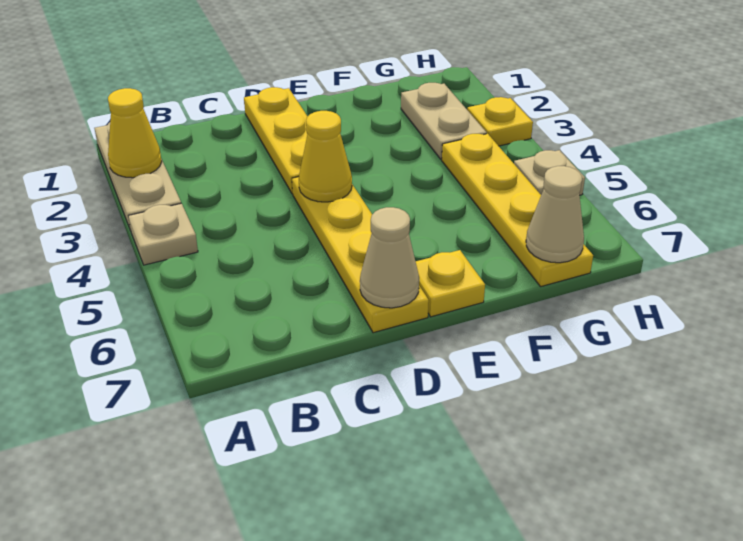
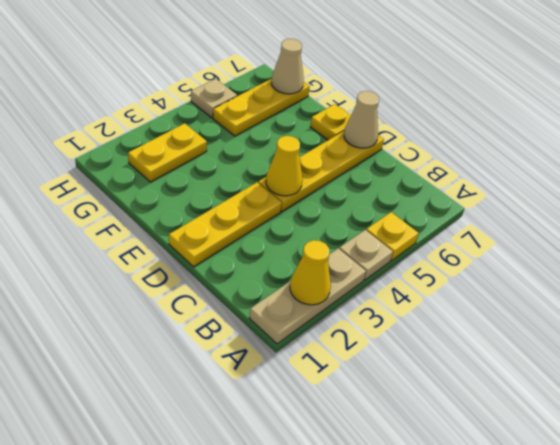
tan plate G2:G3 level 1 -> yellow plate G2:G3 level 1
yellow plate G4:G7 level 1 -> yellow plate G5:G7 level 1
yellow plate H3 level 1 -> yellow plate A5 level 1

